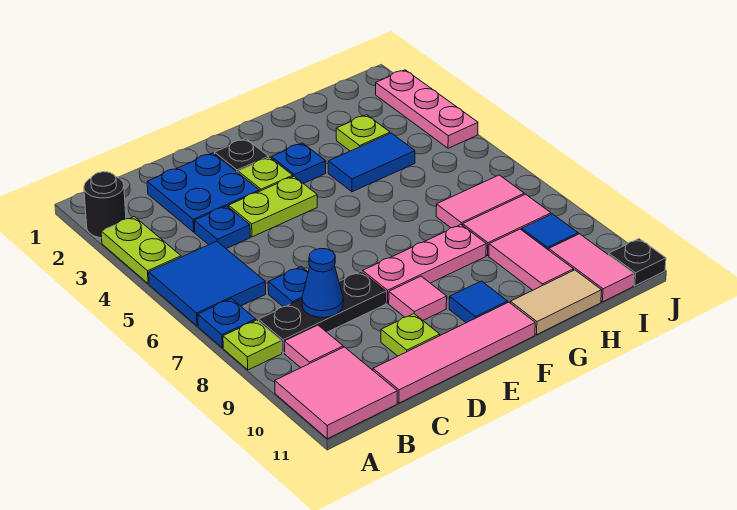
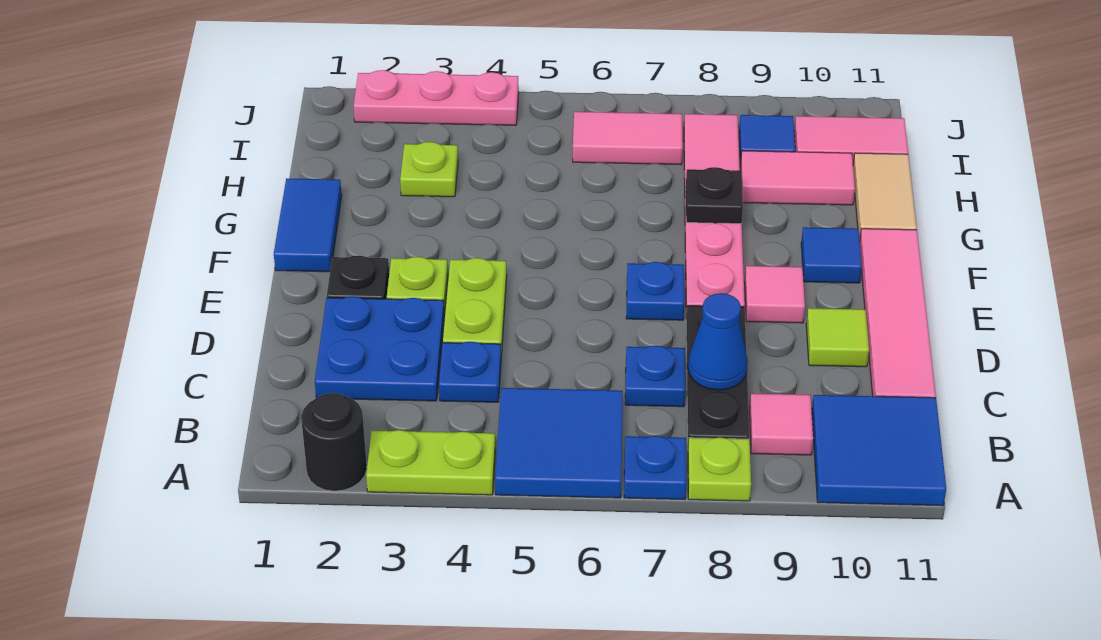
pink tile A10:B11 level 1 -> blue tile A10:B11 level 1
lime plate D10 level 1 -> lime tile D10 level 1
blue plate F3 level 1 -> blue plate E7 level 1
blue tile G4:H4 level 1 -> blue tile F1:G1 level 1
pink tile H7:I7 level 1 -> pink tile I6:I7 level 1
black plate J11 level 1 -> black plate G8 level 2

